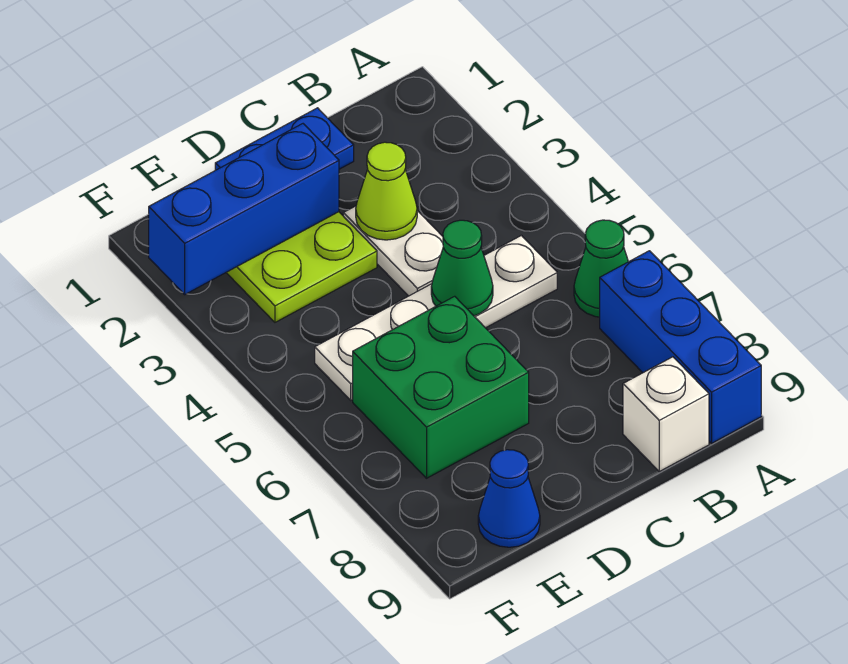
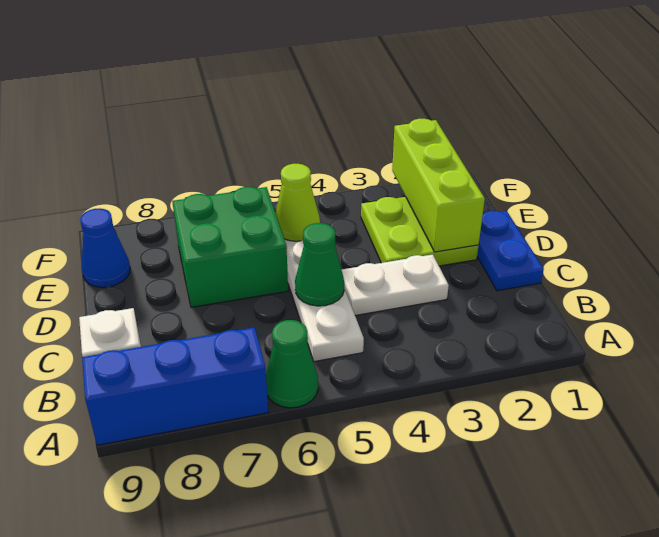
lime cone C3 level 2 -> lime cone E5 level 2
blue brick D2:F2 level 2 -> lime brick D2:F2 level 2

